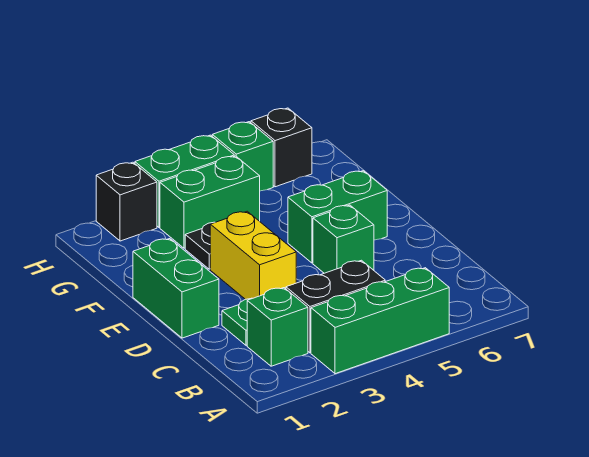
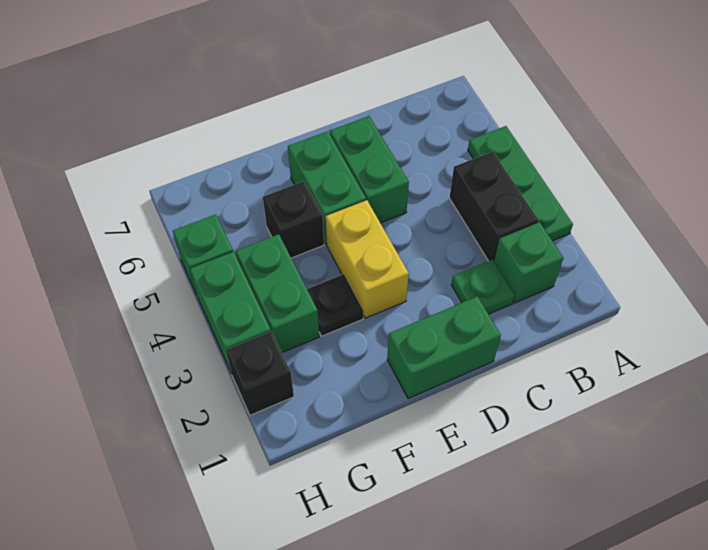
green brick A3:A5 level 1 -> green plate A3:A5 level 1
yellow brick D3:E3 level 1 -> yellow brick E3:E4 level 1
green brick D5 level 1 -> green brick D5:D6 level 1
black brick H6 level 1 -> black brick F5 level 1

